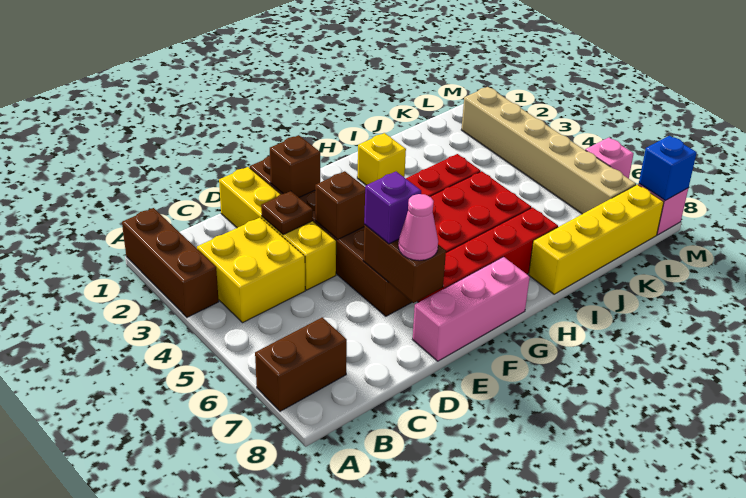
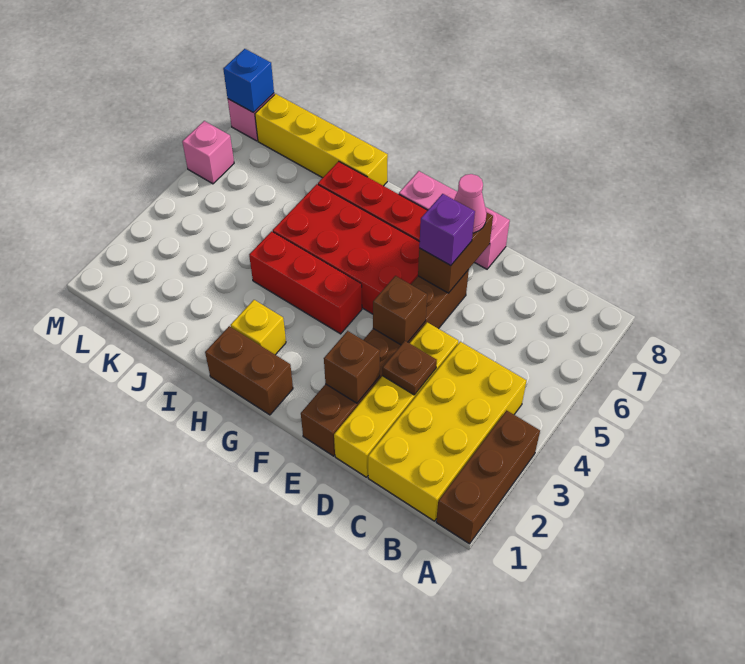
brown brick A7:B7 level 1 -> brown brick G1:H1 level 1
yellow brick B3:C4 level 1 -> yellow brick B1:C4 level 1
tan brick L2:L7 level 1 -> none

